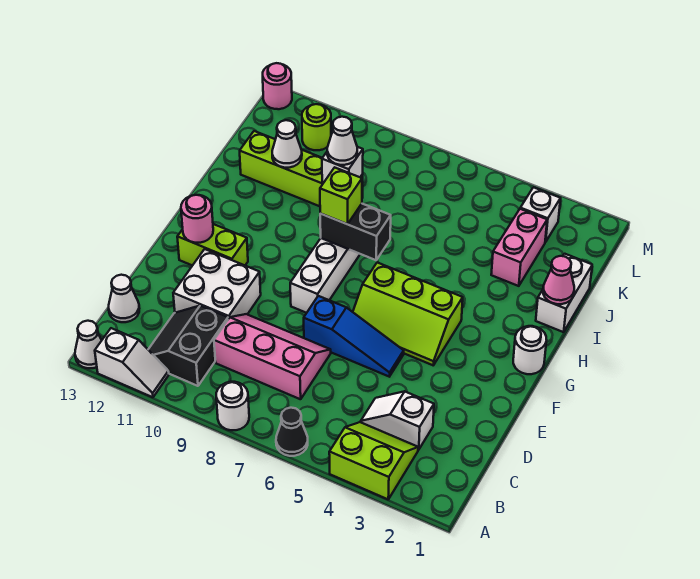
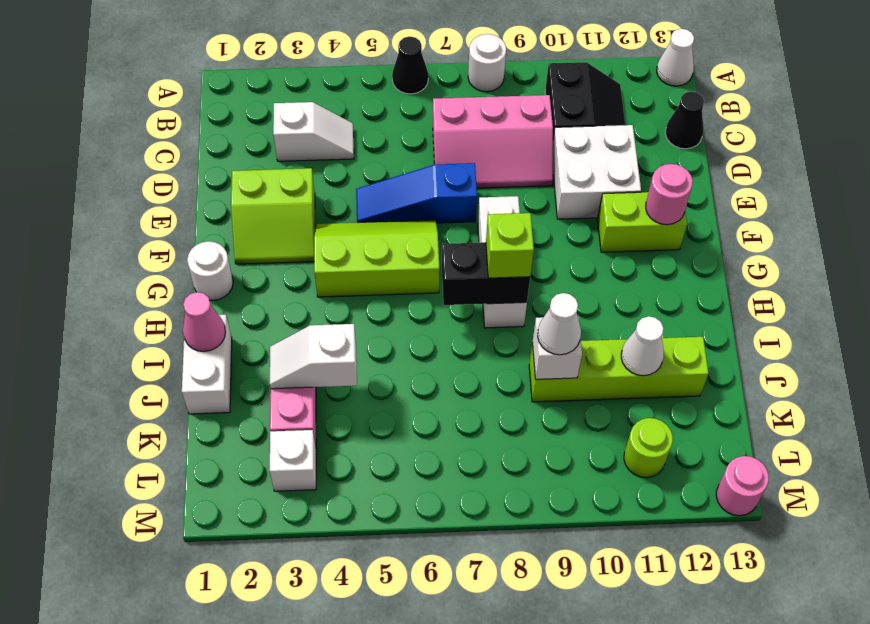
lime slope A3:B4 level 1 top A -> lime slope E2:F3 level 1 top E
white slope A11:A12 level 1 top 12 -> white slope J3:J4 level 2 top 4
white cone C13 level 1 -> black cone C13 level 1

